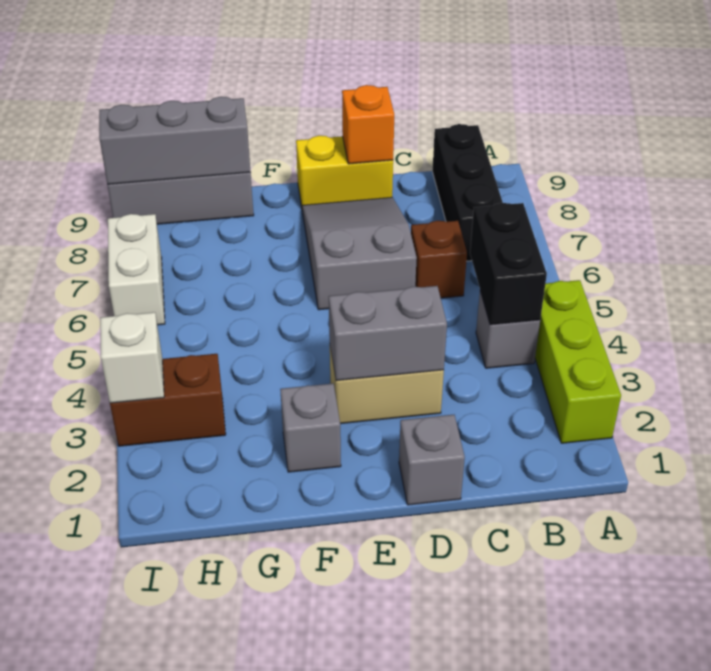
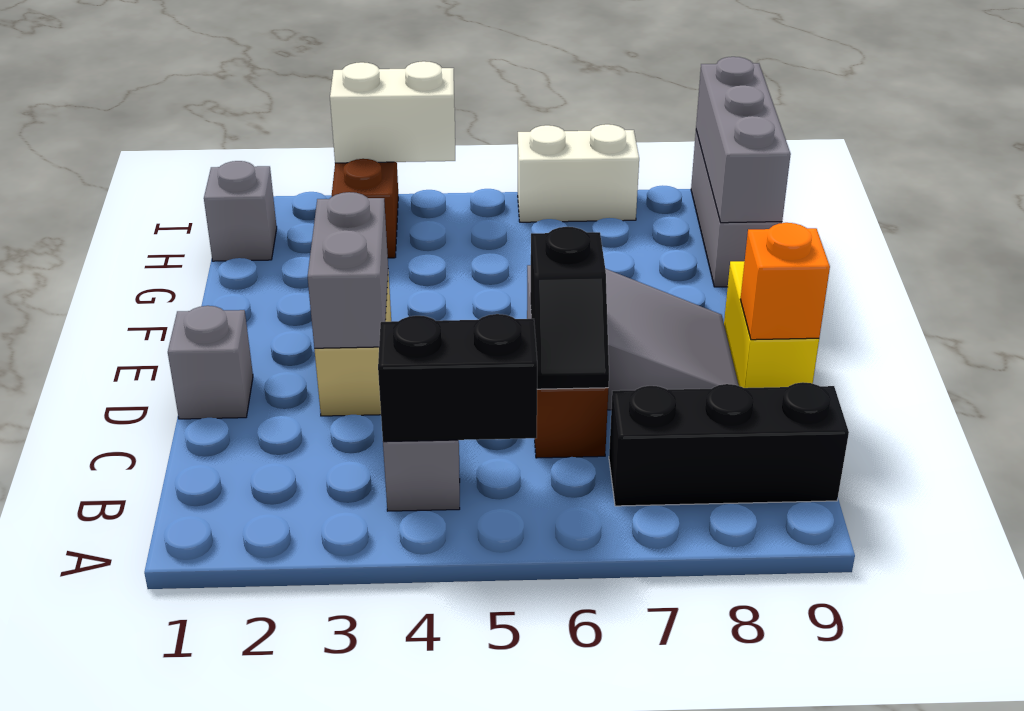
lime brick A2:A4 level 1 -> none
none -> black slope C6:D6 level 2 top D
grey brick F2 level 1 -> grey brick H1 level 1
white brick I3 level 2 -> white brick I3:I4 level 2

